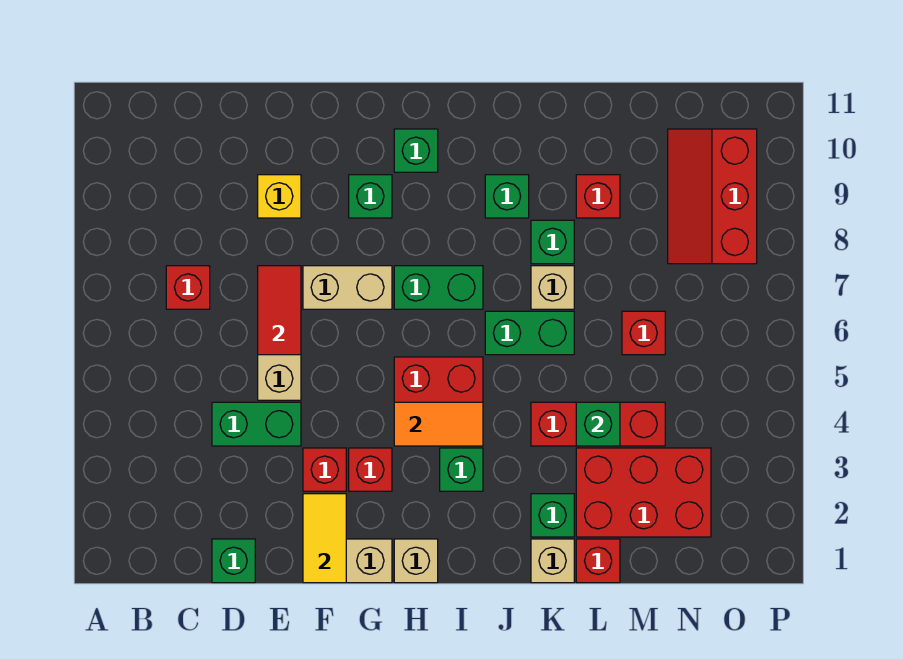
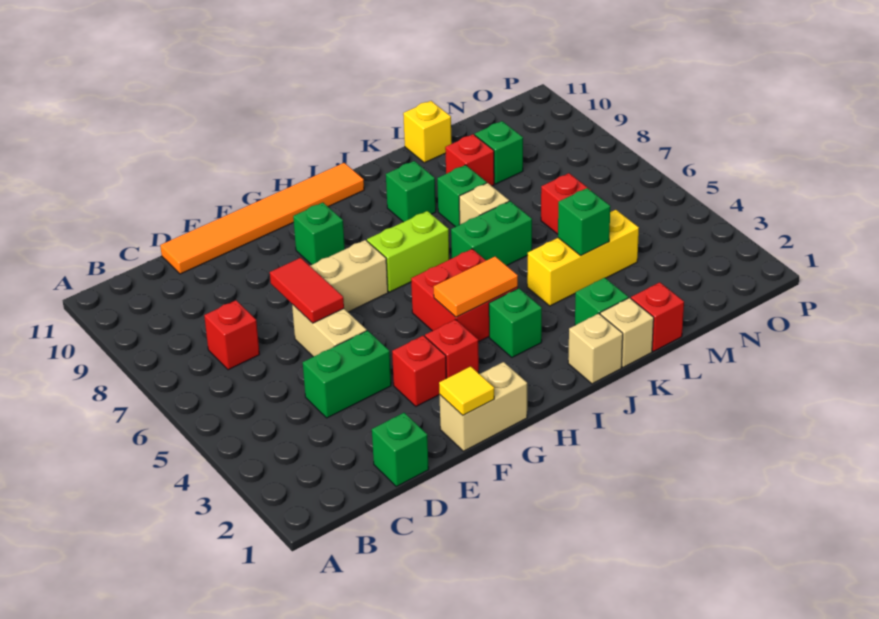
none -> orange tile D11:I11 level 1
yellow brick E9 level 1 -> yellow brick L11 level 1
yellow tile F1:F2 level 2 -> yellow tile F1 level 2
tan brick H1 level 1 -> tan brick J1 level 1
green brick H7:I7 level 1 -> lime brick H7:I7 level 1
green brick H10 level 1 -> green brick M9 level 1
red brick K4:M4 level 1 -> yellow brick K4:M4 level 1
red brick L2:N3 level 1 -> none
red slope N8:O10 level 1 top O -> none

